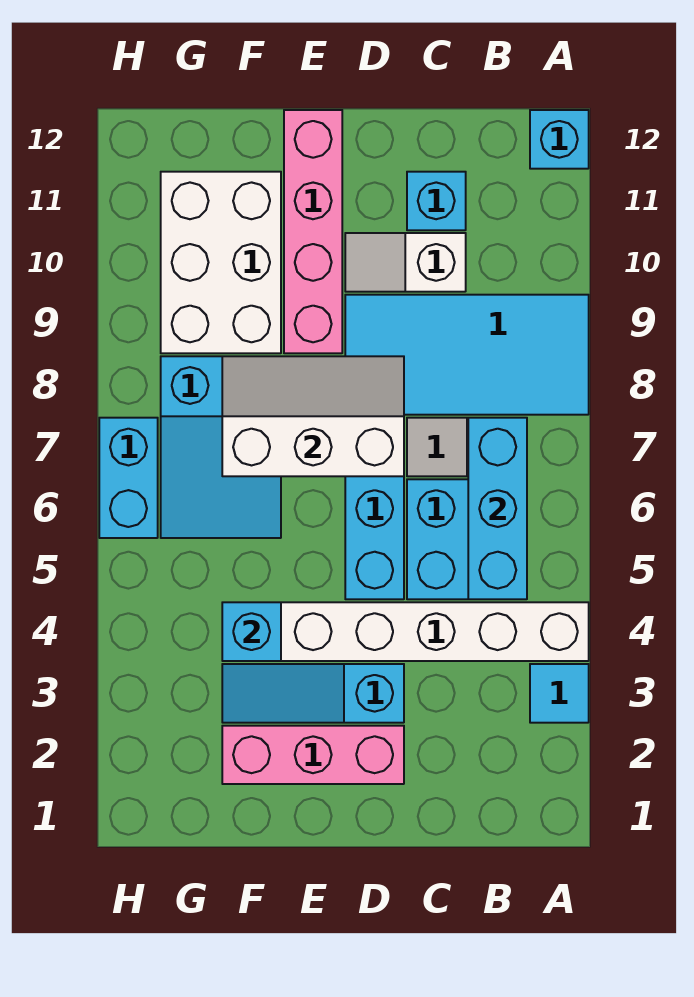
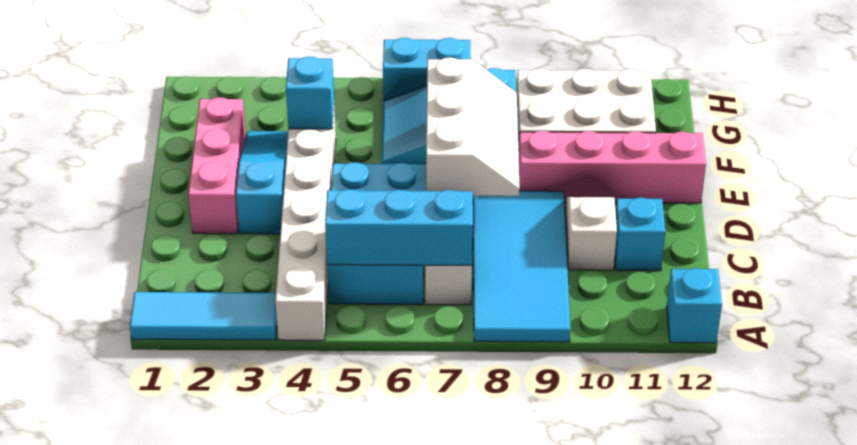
cyan tile A3 level 1 -> cyan tile A1:A3 level 1

